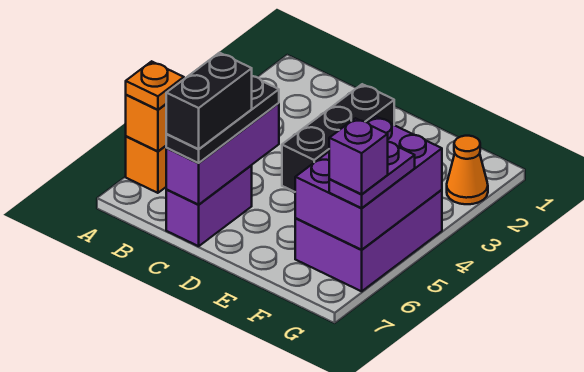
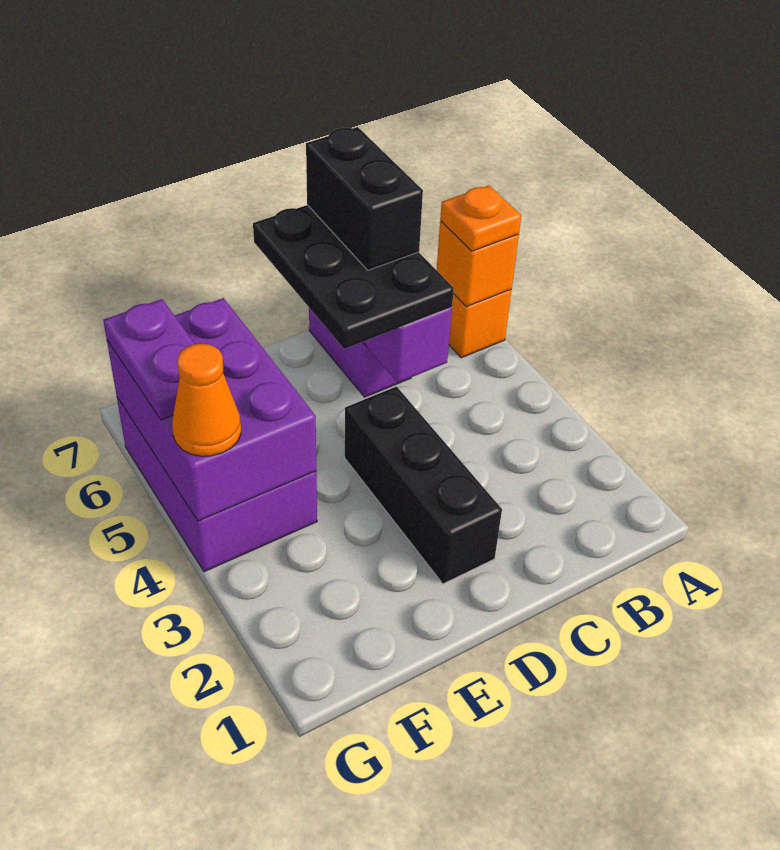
black plate C5:C7 level 3 -> black plate C5:D7 level 3
orange cone G2 level 1 -> orange cone G4 level 3
purple brick G6 level 4 -> none

